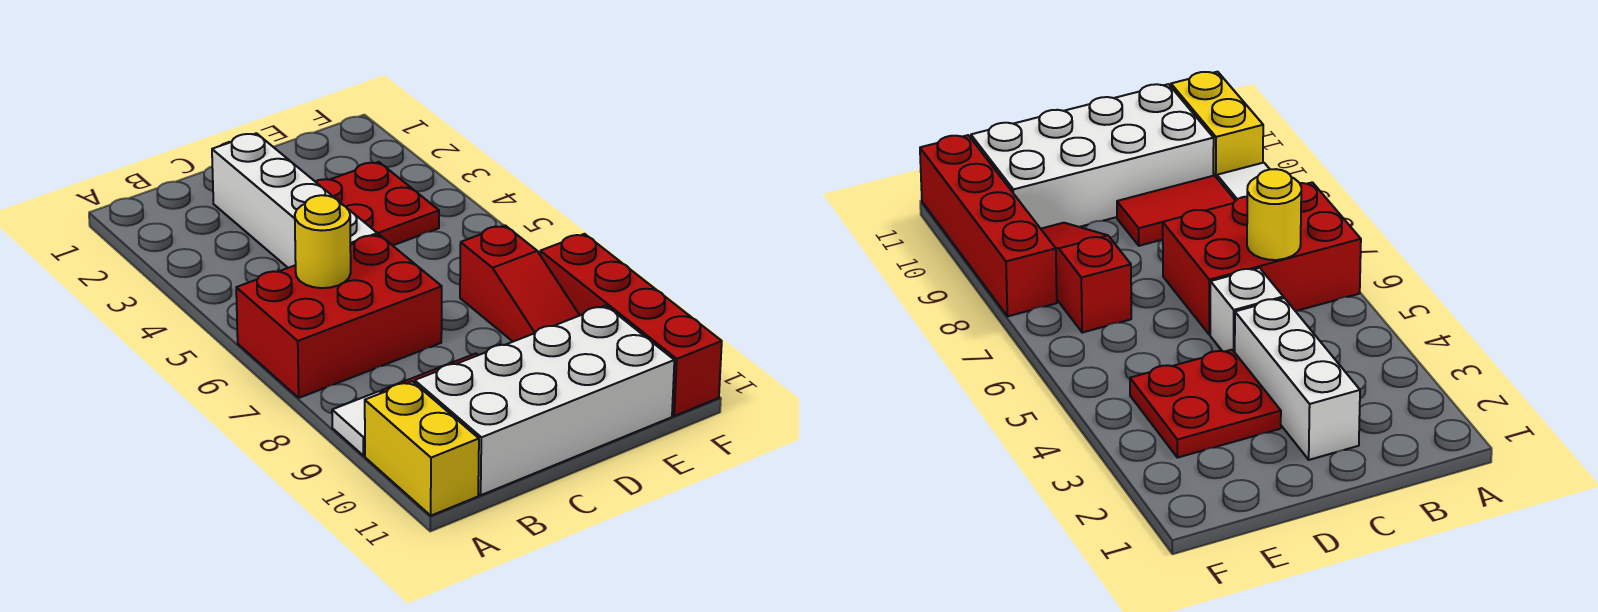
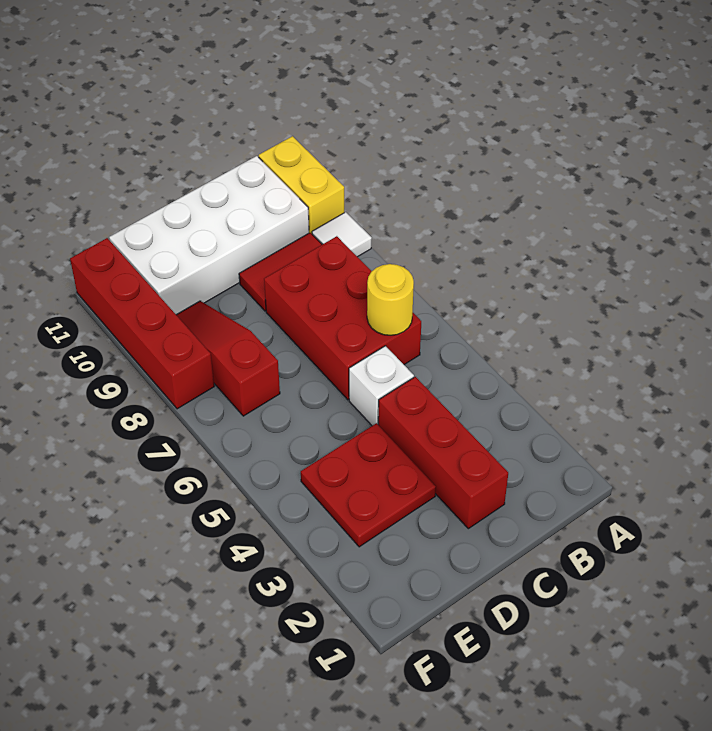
red brick A6:C7 level 1 -> red brick B6:C8 level 1
white brick C2:C4 level 1 -> red brick C2:C4 level 1

